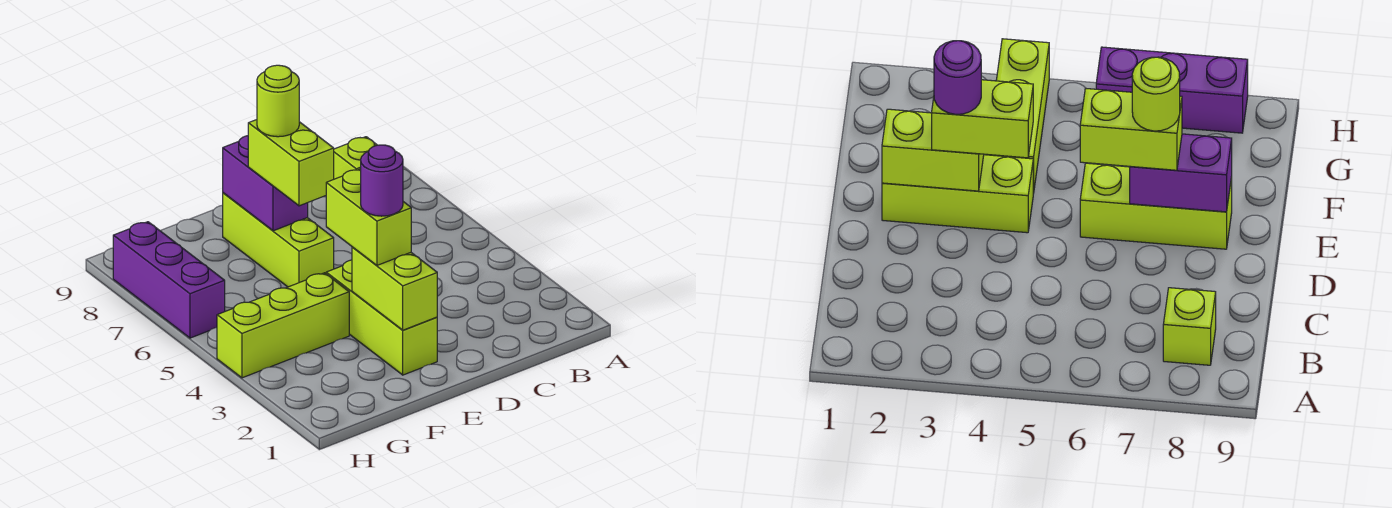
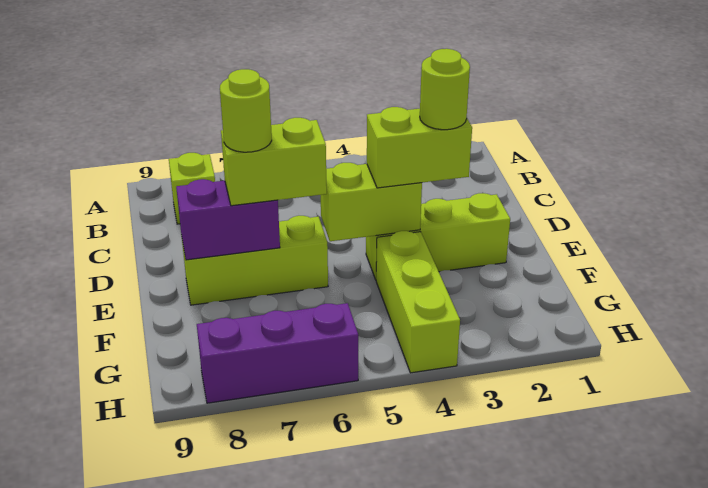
lime brick E2:E3 level 2 -> lime brick E4:E5 level 2
purple round brick E3 level 4 -> lime round brick E3 level 4

